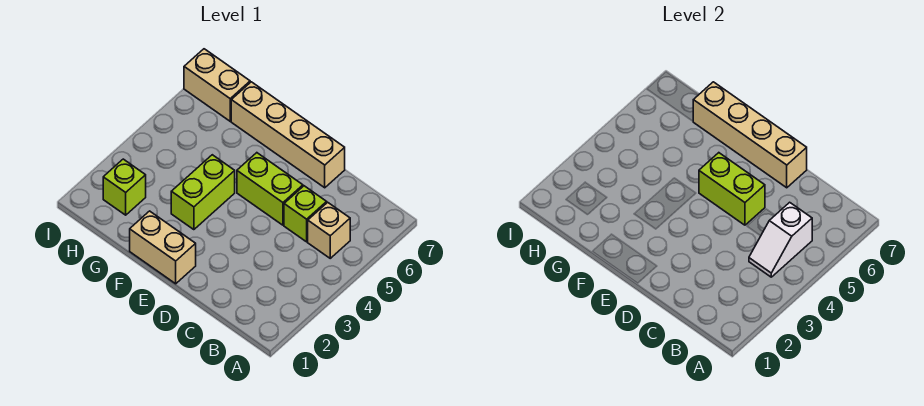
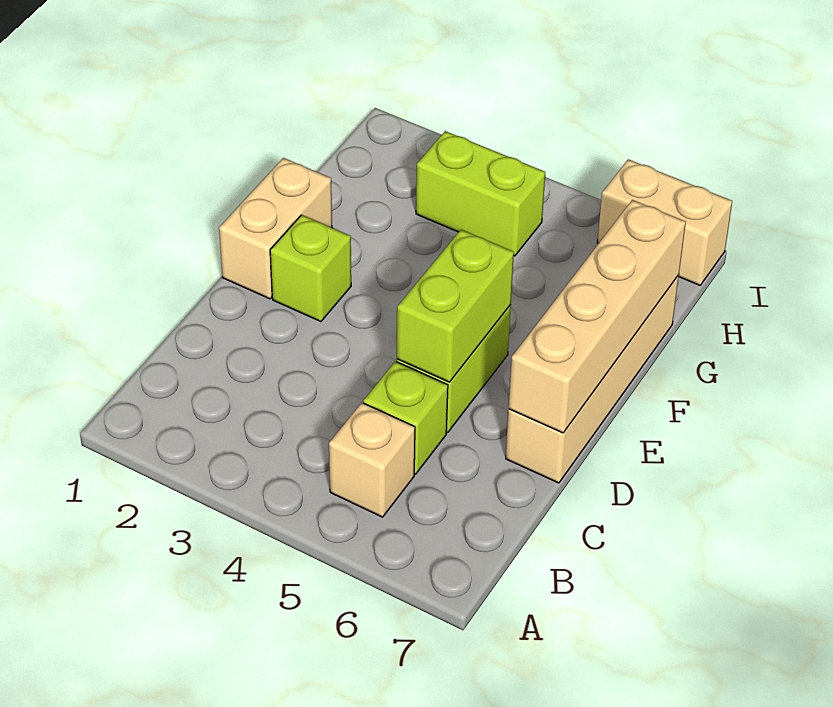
white slope B4:B5 level 2 top 5 -> none
lime brick F3:F4 level 1 -> lime brick H3:H4 level 1
lime brick H2 level 1 -> lime brick E2 level 1
tan brick H7:I7 level 1 -> tan brick I6:I7 level 1

